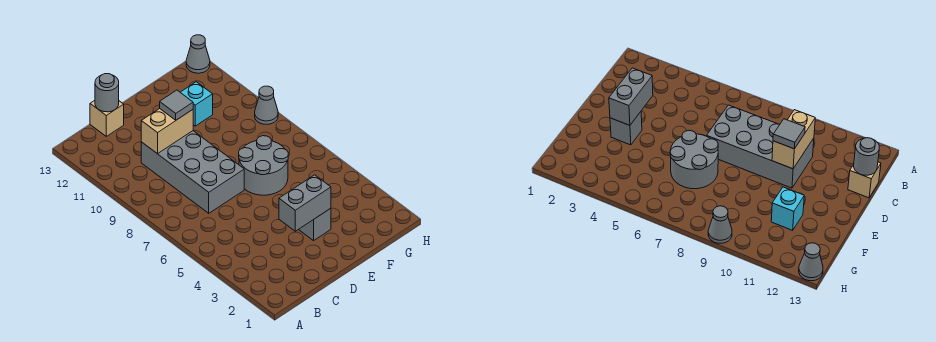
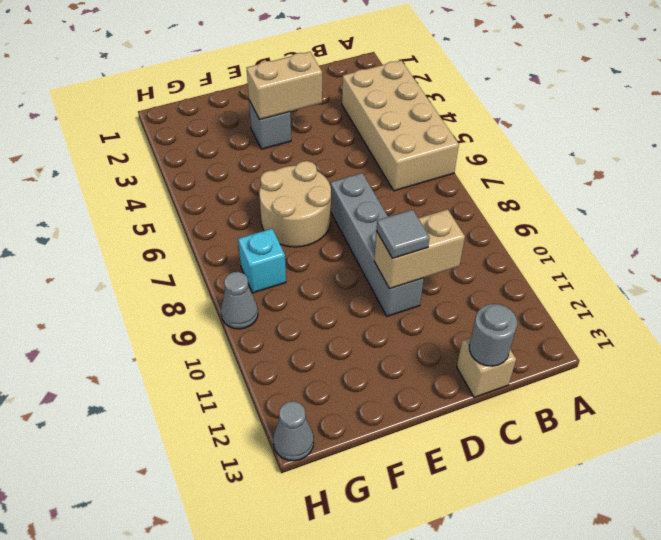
none -> tan brick A3:B6 level 1
grey brick C7:D10 level 1 -> grey brick D7:D10 level 1
grey brick D3:E3 level 2 -> tan brick D3:E3 level 2
grey round brick E6:F7 level 1 -> tan round brick E6:F7 level 1
cyan brick F11 level 1 -> cyan brick G8 level 1

